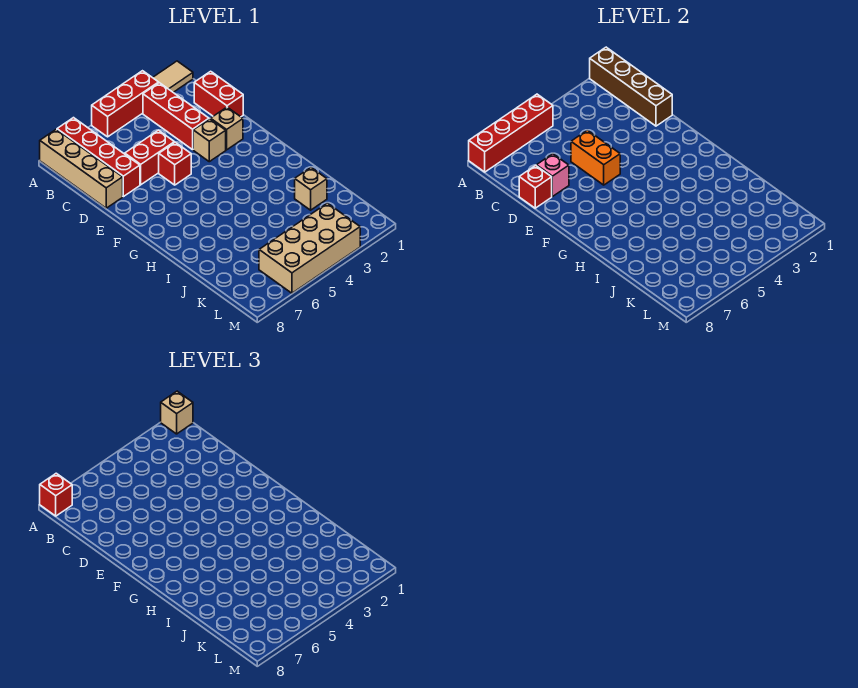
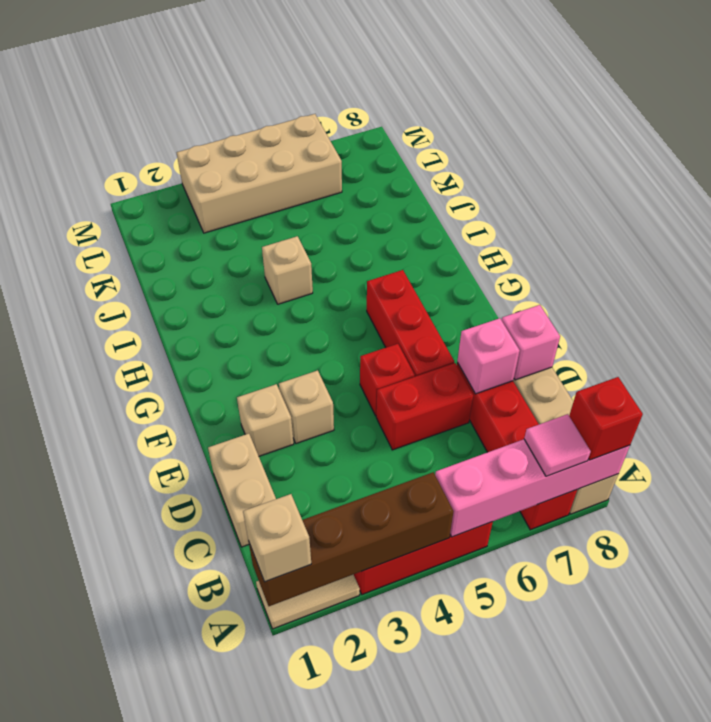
brown brick A1:D1 level 2 -> brown brick A1:A4 level 2
red brick A5:A8 level 2 -> pink brick A5:A8 level 2
none -> pink tile A7 level 3
red brick B3:D3 level 1 -> red brick E6:G6 level 1
red brick C1:D1 level 1 -> tan brick C1:D1 level 1
orange brick D5:E5 level 2 -> none
red brick D8 level 2 -> pink brick D8 level 2
tan brick J2 level 1 -> tan brick I4 level 1

